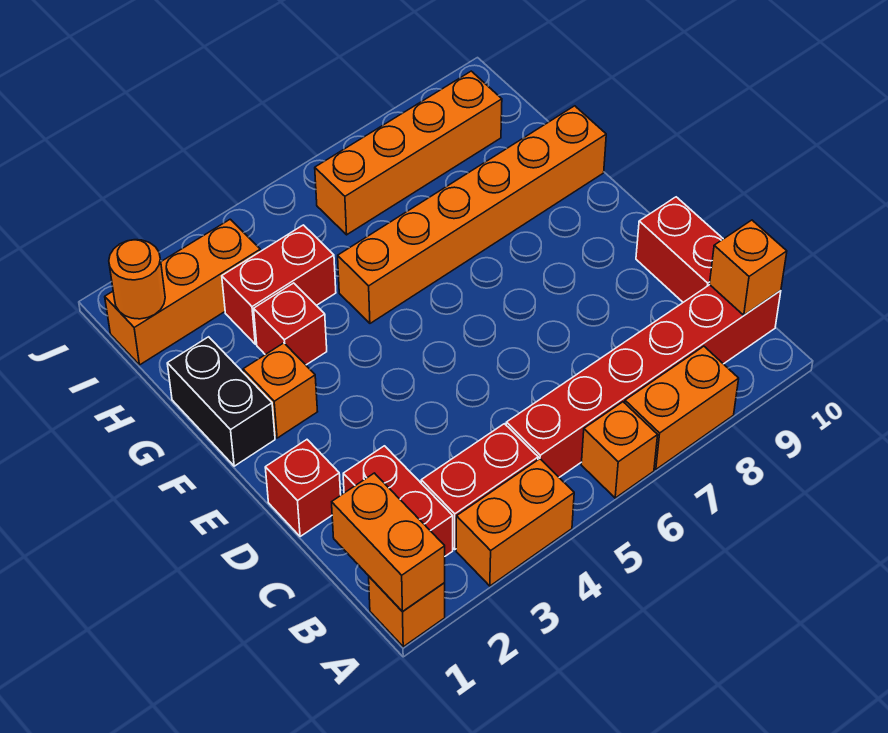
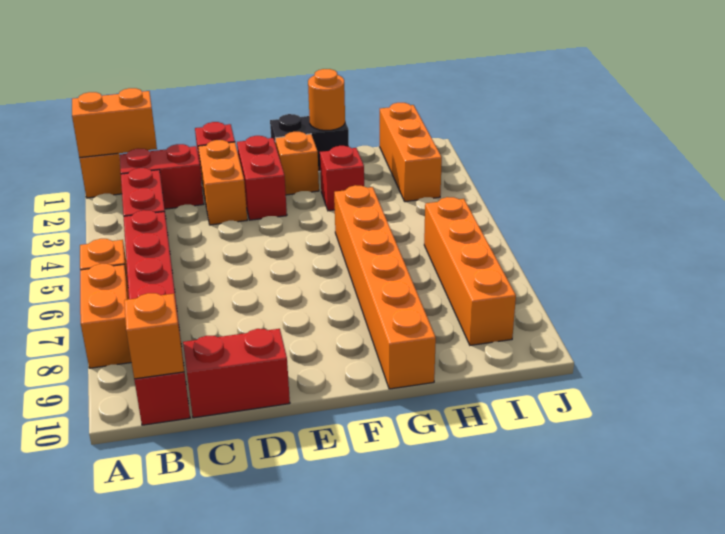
orange brick A3:A4 level 1 -> orange brick D2:D3 level 1
red brick H3:H4 level 1 -> red brick E2:E3 level 1
orange round brick I1 level 2 -> orange round brick G1 level 2

